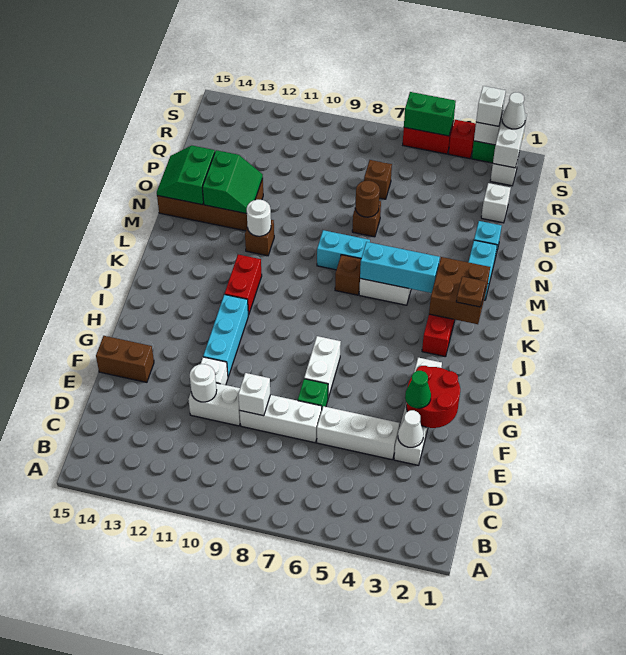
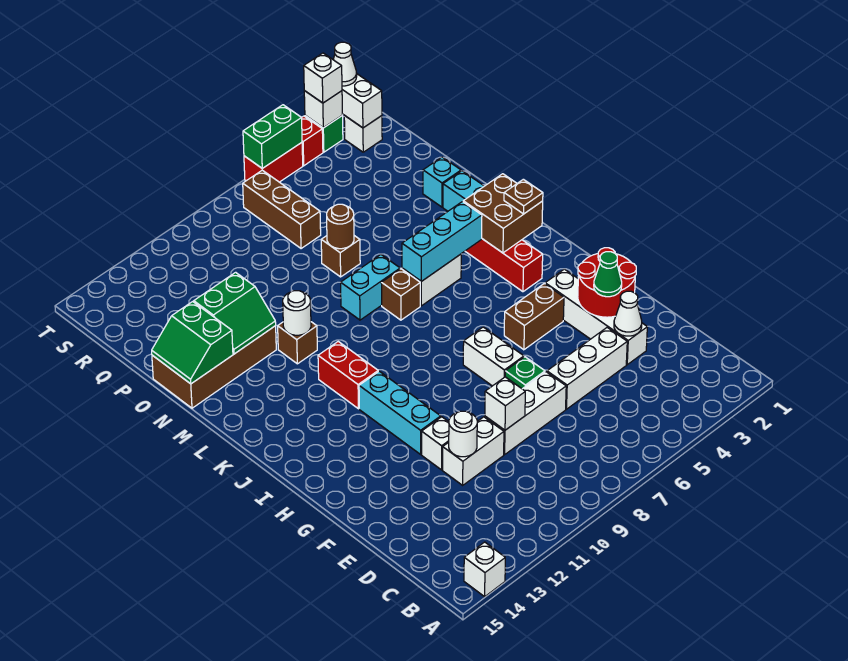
brown brick F14:F15 level 1 -> brown brick H4:H5 level 1
green slope N12:O13 level 2 top 13 -> green slope N12:O13 level 2 top O
white brick Q2 level 1 -> white brick A14 level 1
brown brick Q7 level 1 -> brown brick Q7:S7 level 1

